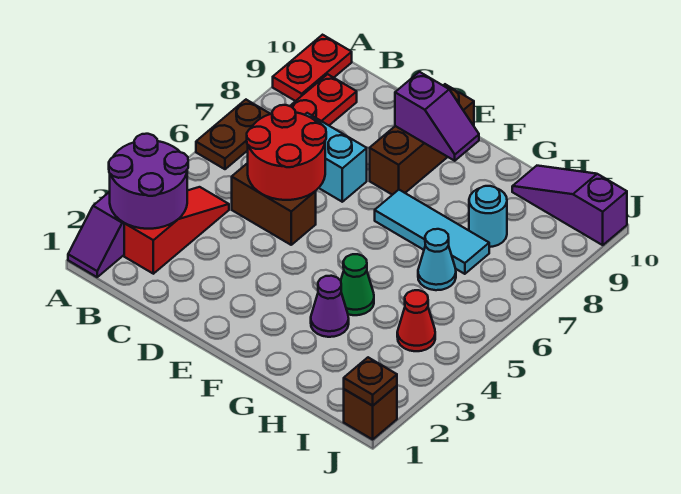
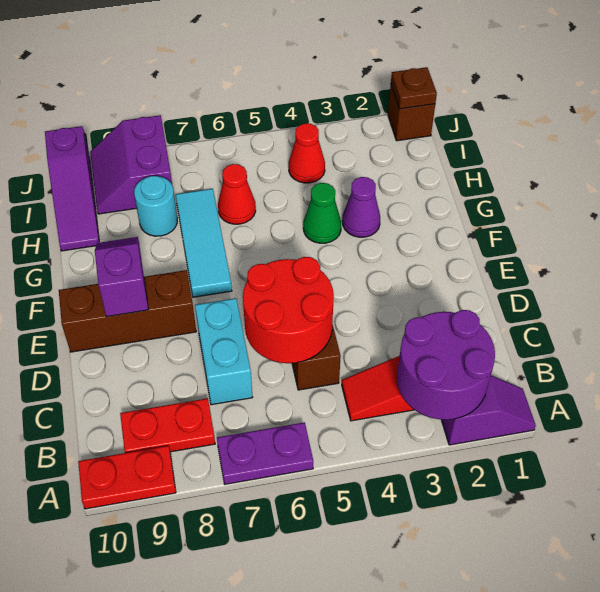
brown plate A6:A7 level 1 -> purple plate A6:A7 level 1
cyan cone H6 level 1 -> red cone H6 level 1
none -> purple slope I8:J9 level 1 top 8

